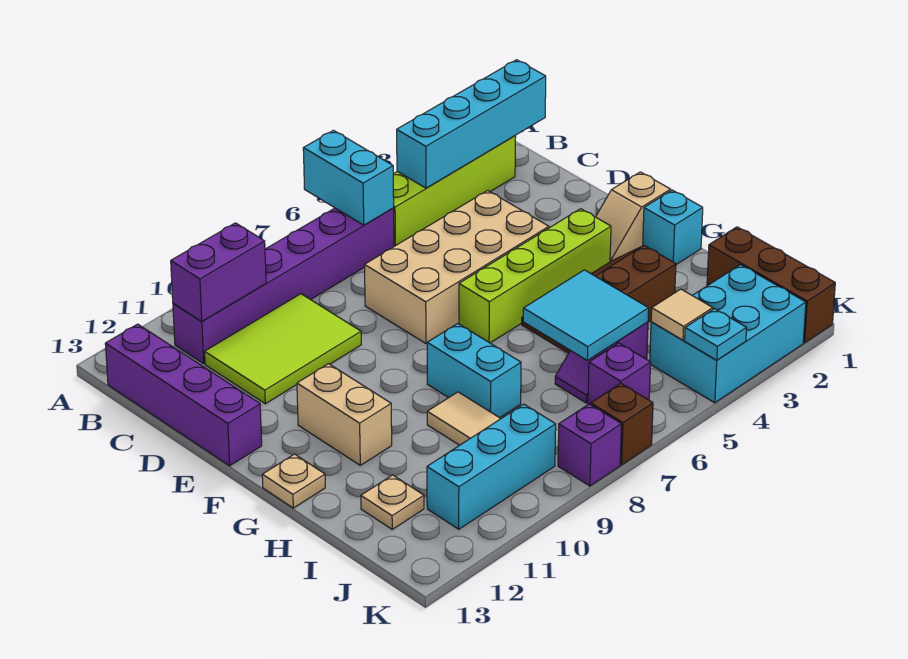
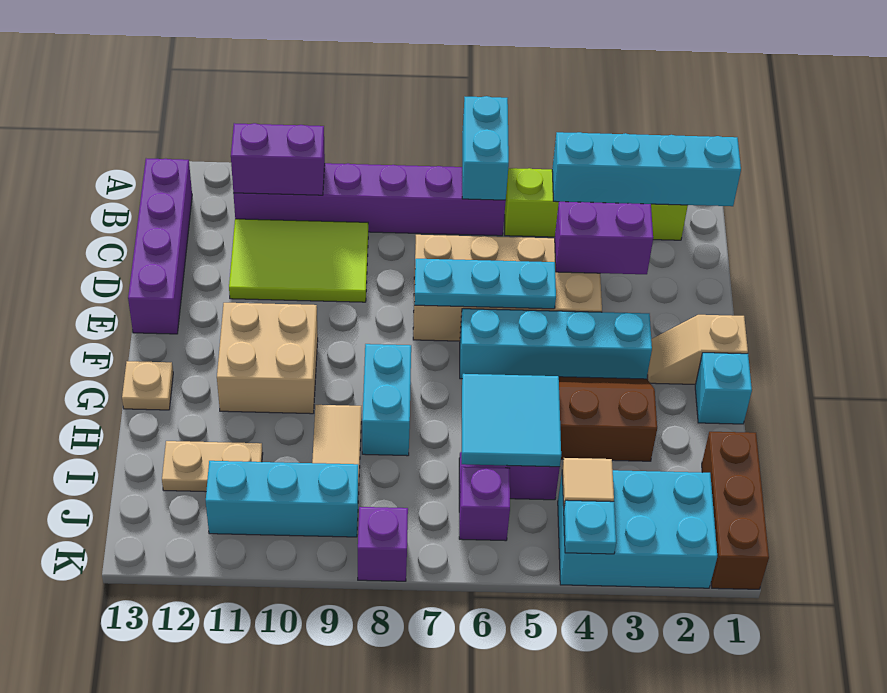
none -> purple brick D3:D4 level 2
none -> cyan plate E5:E7 level 2
lime brick F3:F6 level 1 -> cyan brick F3:F6 level 1
tan brick F11:G11 level 1 -> tan brick F10:G11 level 1
tan plate I12 level 1 -> tan plate I11:I12 level 1
brown brick K7 level 1 -> none

